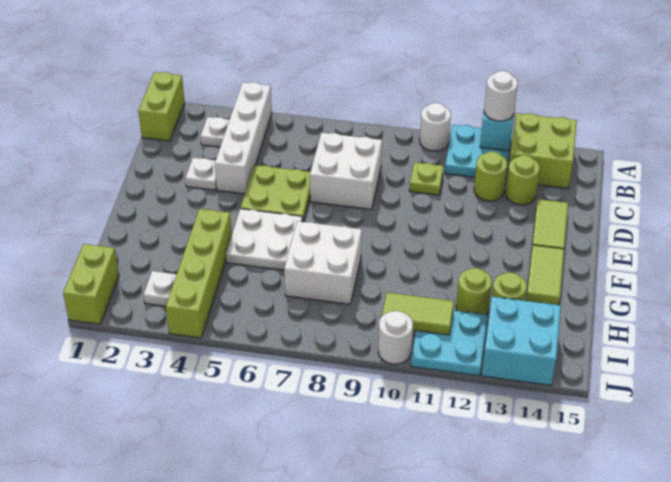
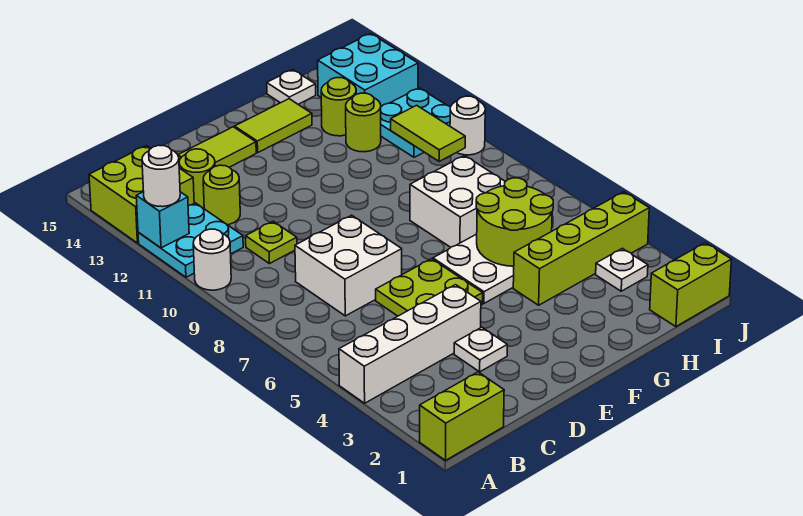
white plate B3 level 1 -> white plate H15 level 1
none -> lime round brick G5:H6 level 2

